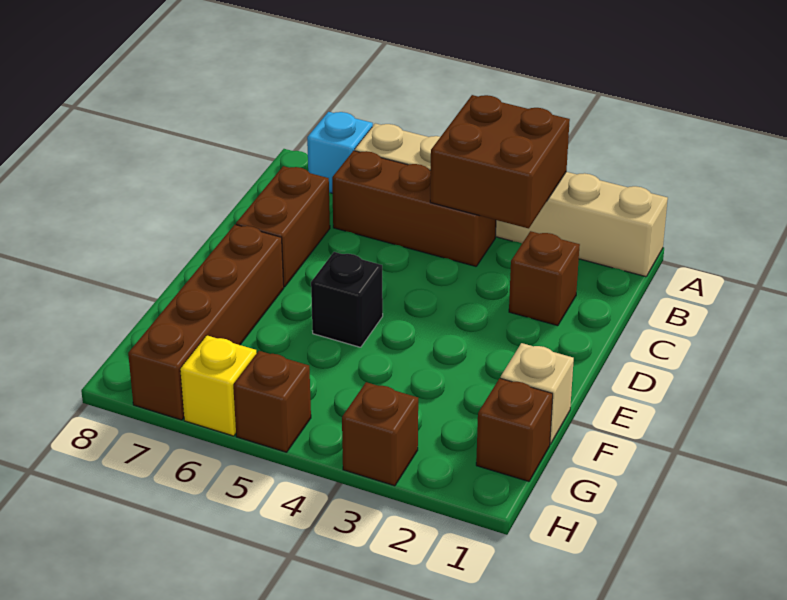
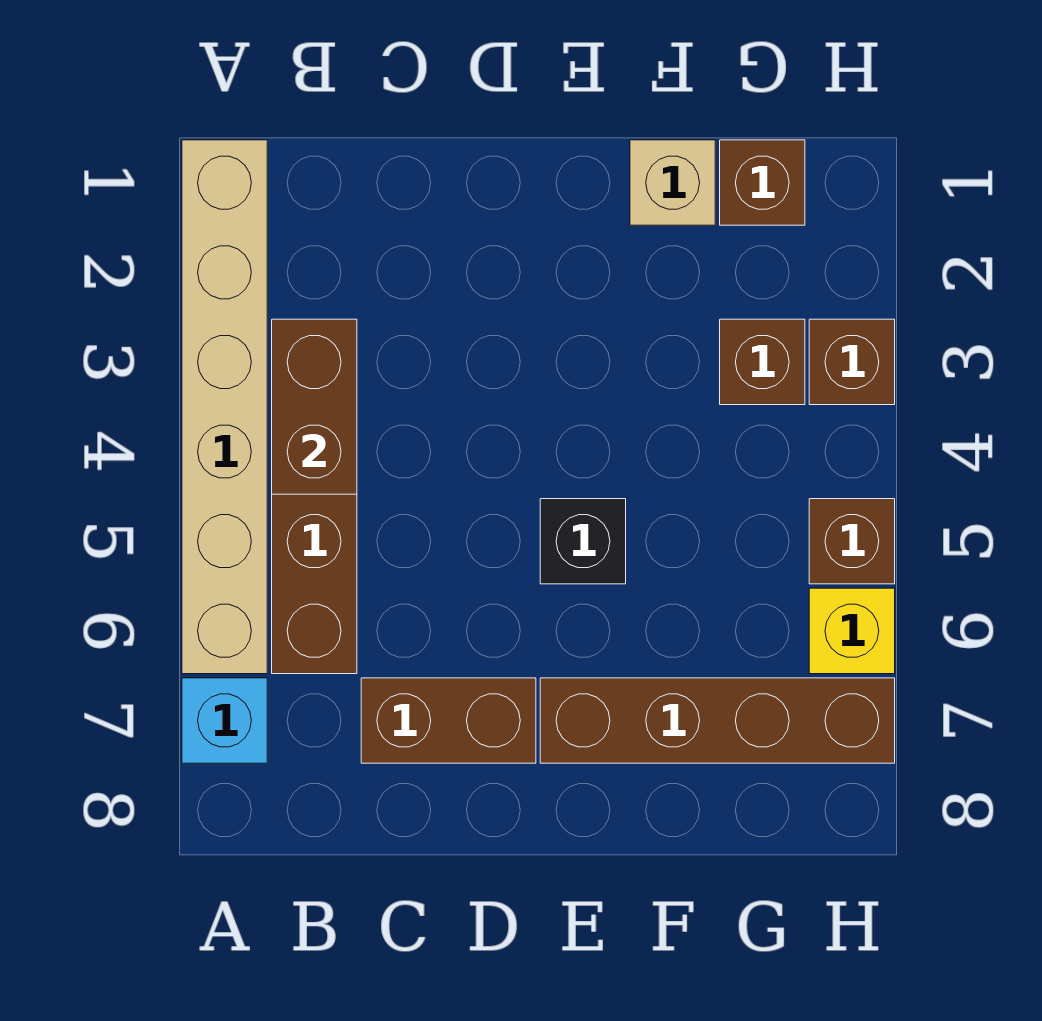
brown brick A3:B4 level 2 -> brown brick B3:B4 level 2
brown brick C2 level 1 -> brown brick G3 level 1

